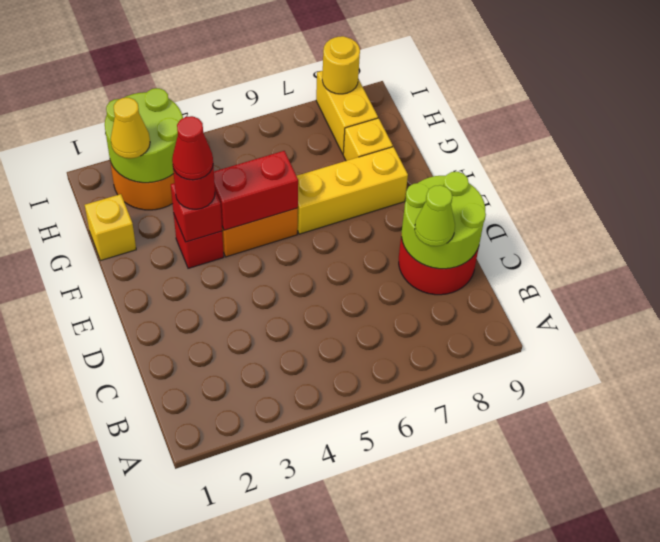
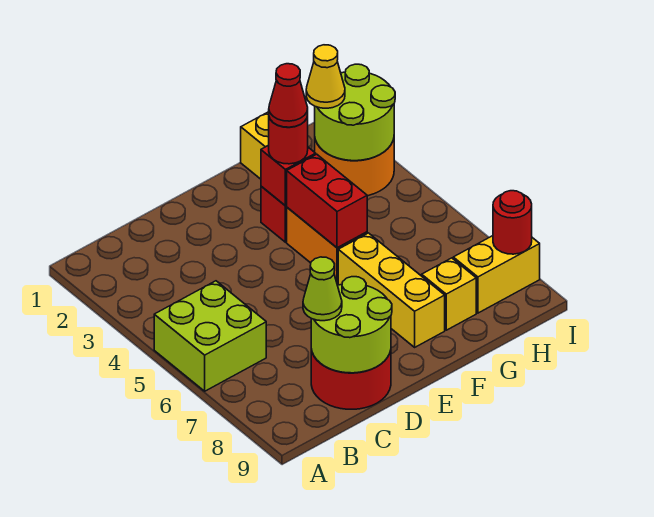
none -> lime brick A5:B6 level 1
yellow round brick I8 level 2 -> red round brick I8 level 2

